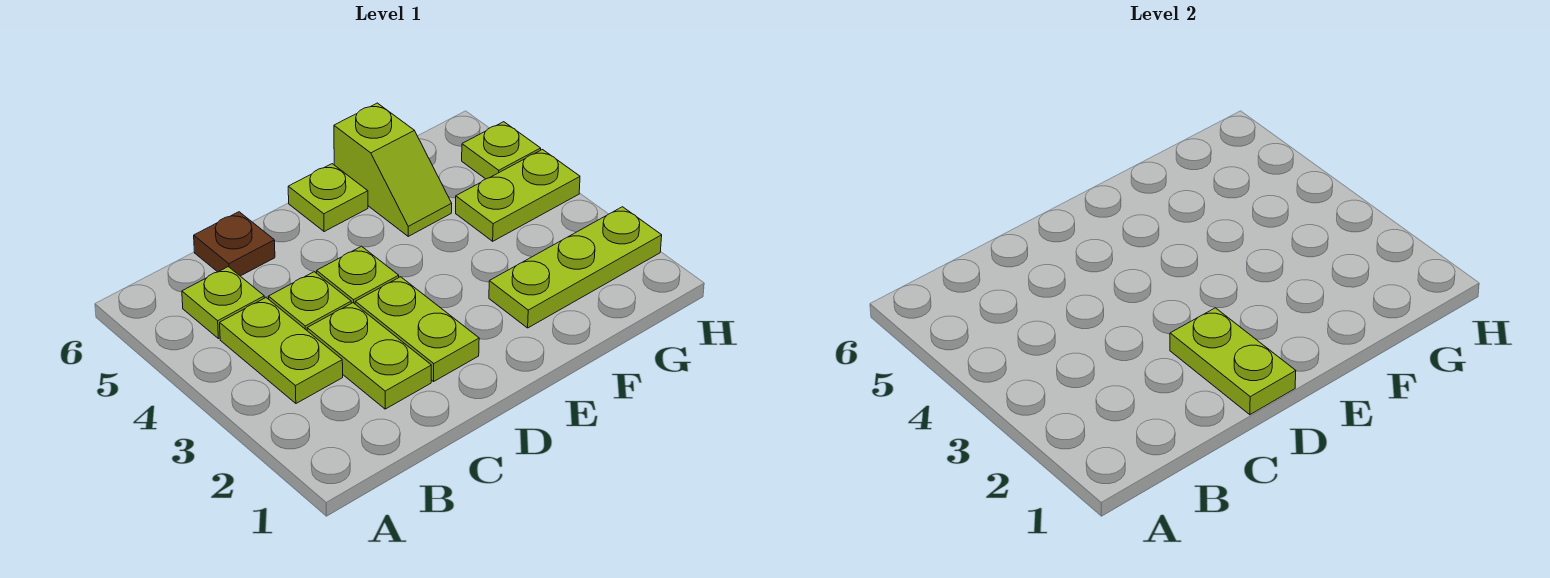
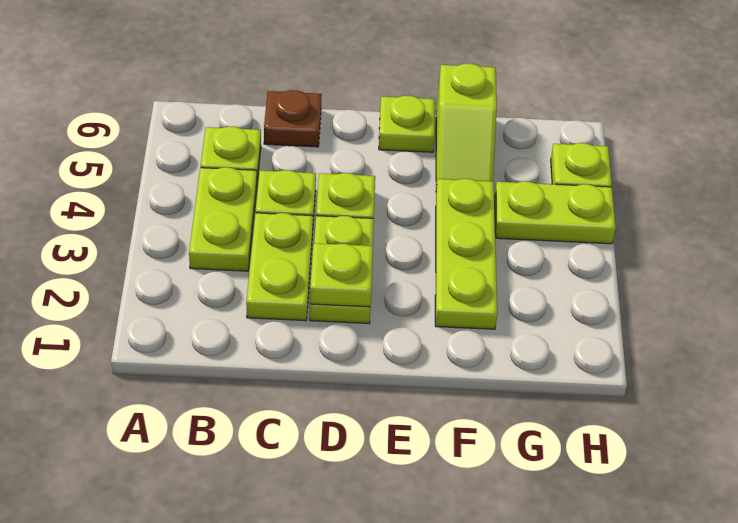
lime plate D1:D2 level 2 -> lime plate D2 level 2
lime plate F2:H2 level 1 -> lime plate F2:F4 level 1

